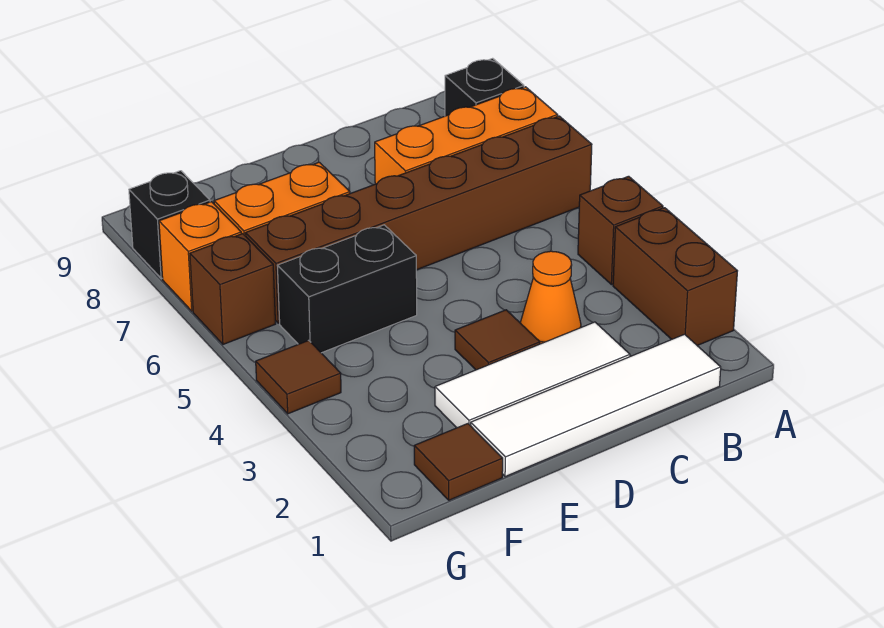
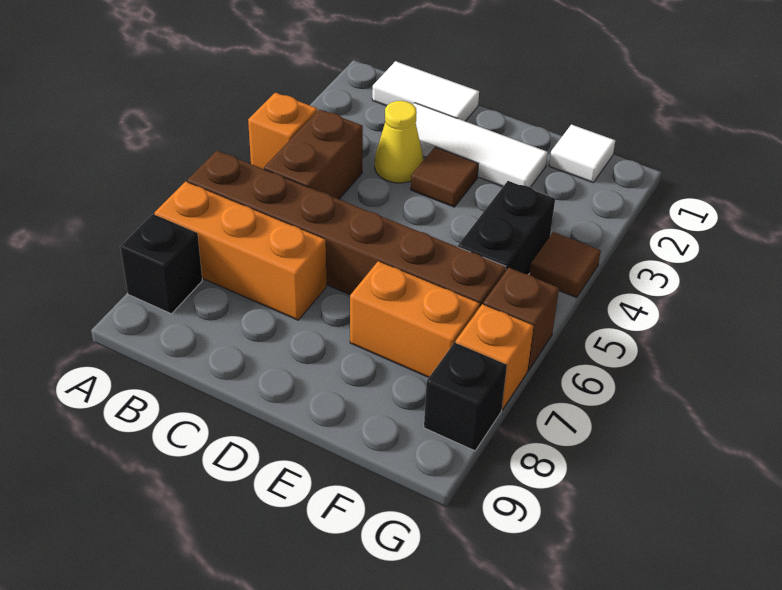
brown brick A2:A3 level 1 -> brown brick B4:B5 level 1
brown brick A4 level 1 -> orange brick A4 level 1
white tile B1:E1 level 1 -> white tile B1:C1 level 1
orange cone C3 level 1 -> yellow cone C3 level 1
black brick E5:F5 level 1 -> black brick F4:F5 level 1
brown tile F1 level 1 -> white tile F1 level 1

